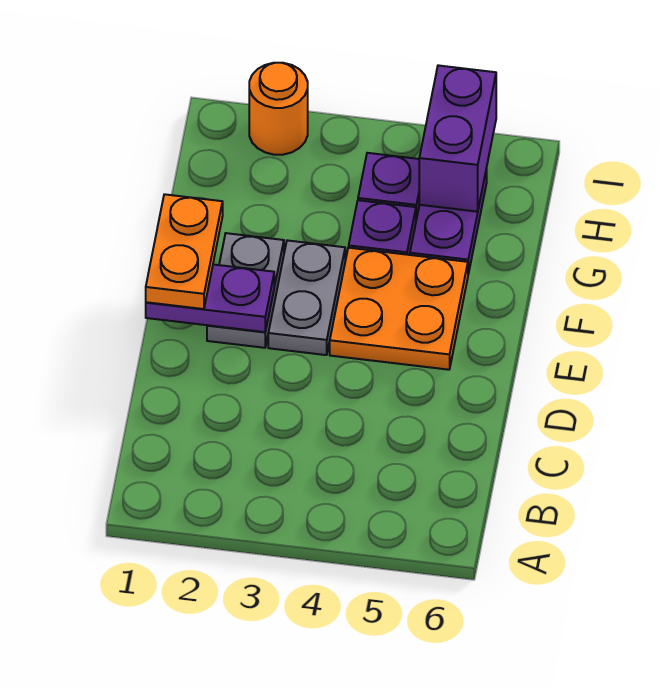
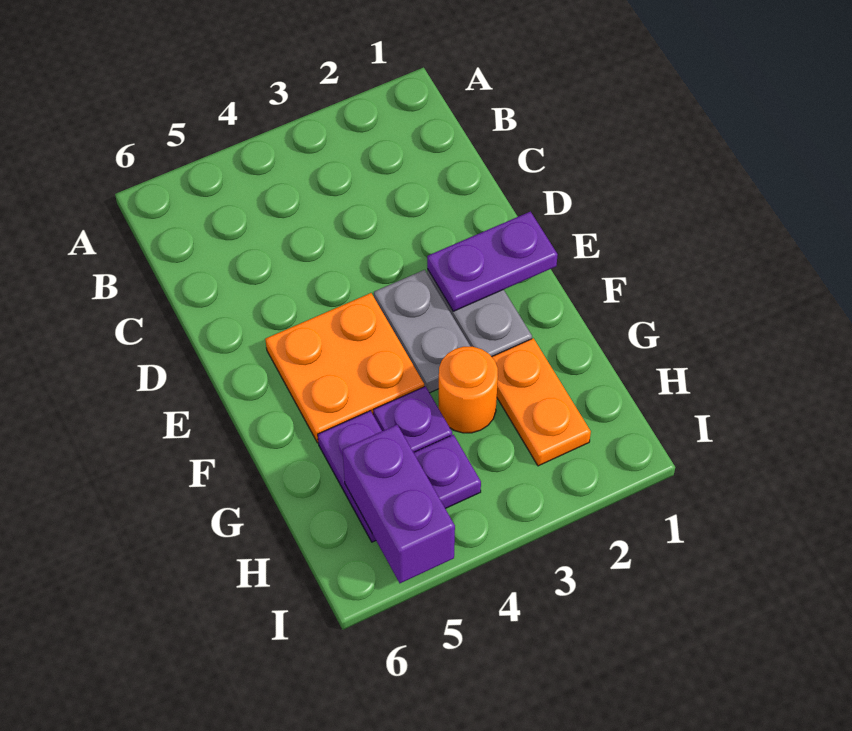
orange plate E1:F1 level 3 -> orange plate G2:H2 level 1
orange round brick I2 level 1 -> orange round brick G3 level 1

